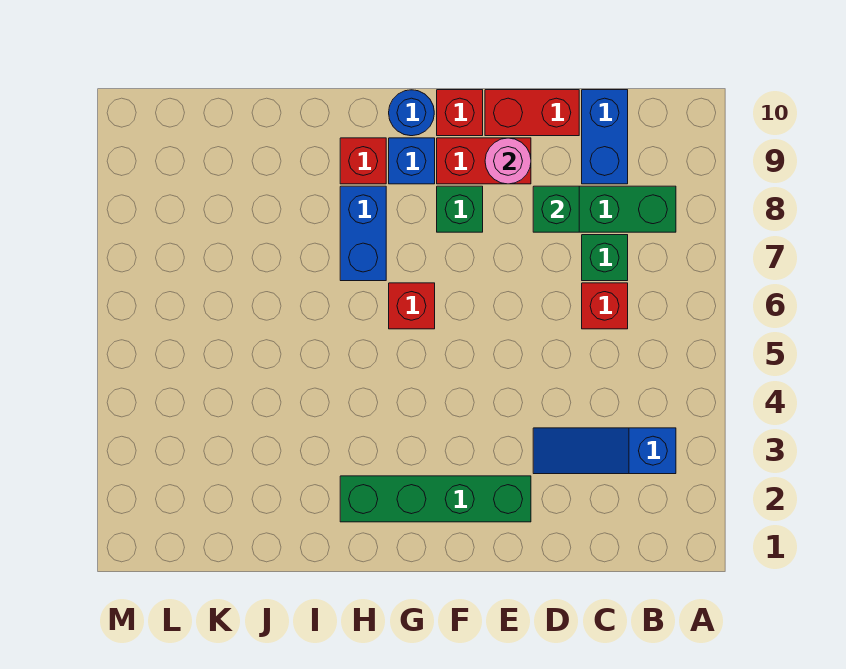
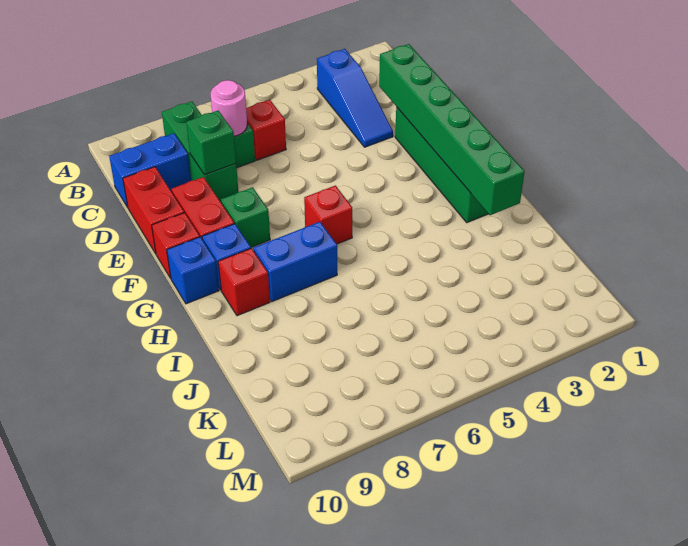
none -> green brick D2:I2 level 2
pink round brick E9 level 2 -> pink round brick C7 level 2
blue round brick G10 level 1 -> blue brick G10 level 1

